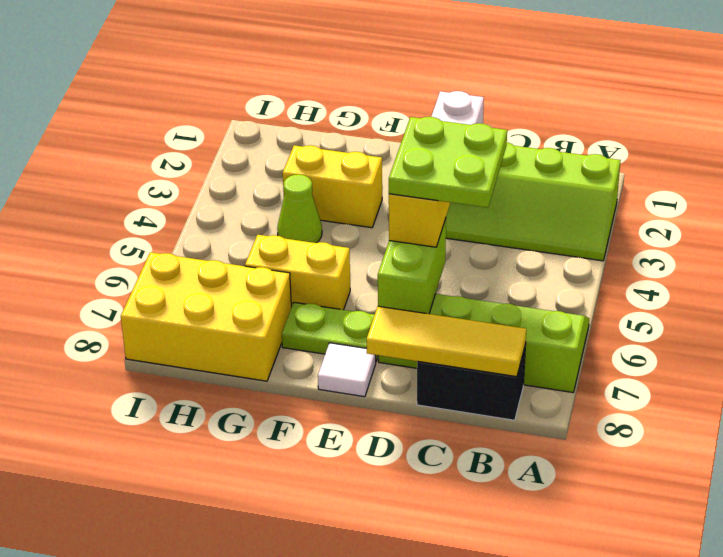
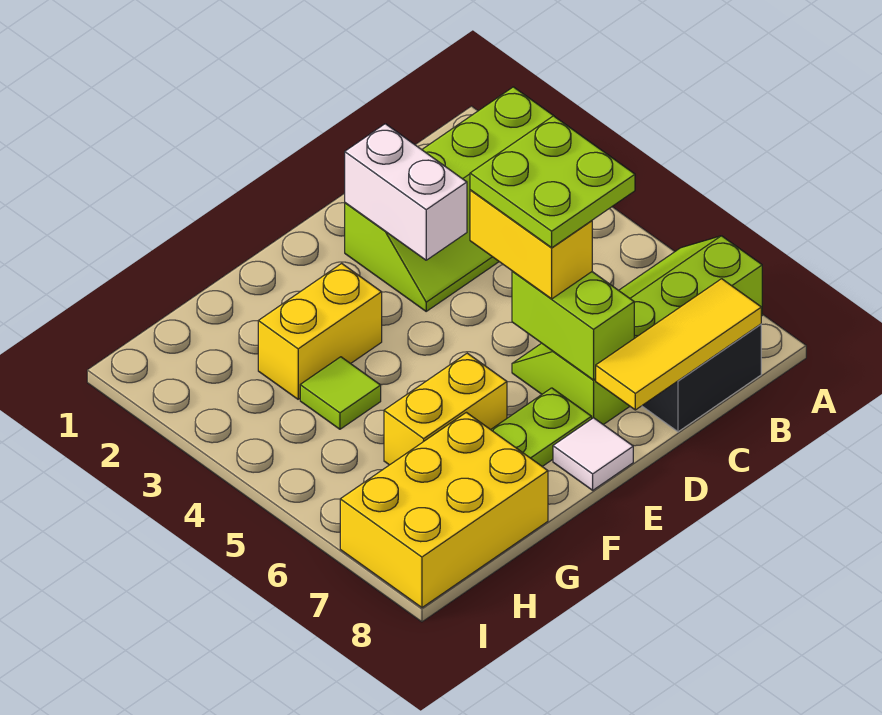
lime cone G4 level 1 -> lime tile G4 level 1

